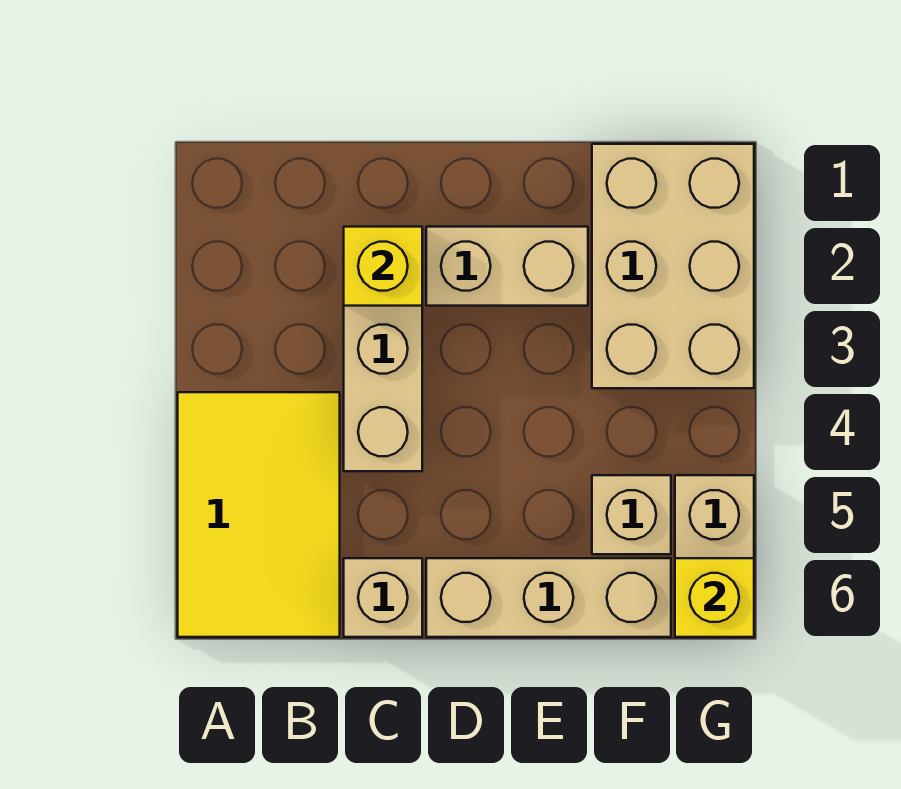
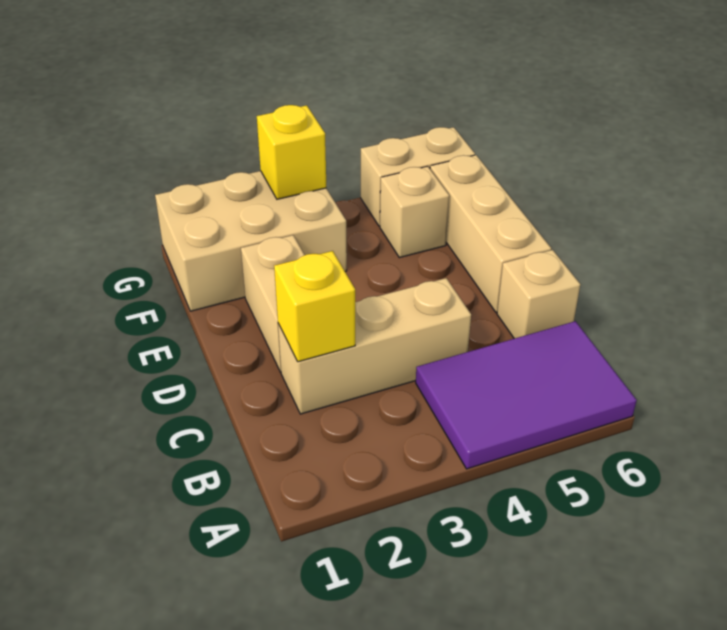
yellow tile A4:B6 level 1 -> purple tile A4:B6 level 1
yellow brick G6 level 2 -> yellow brick G3 level 2

